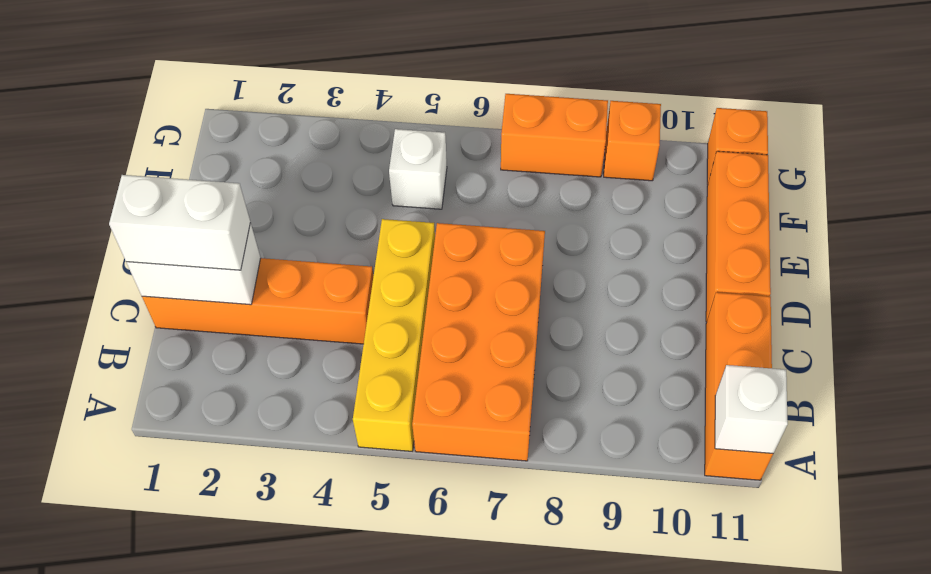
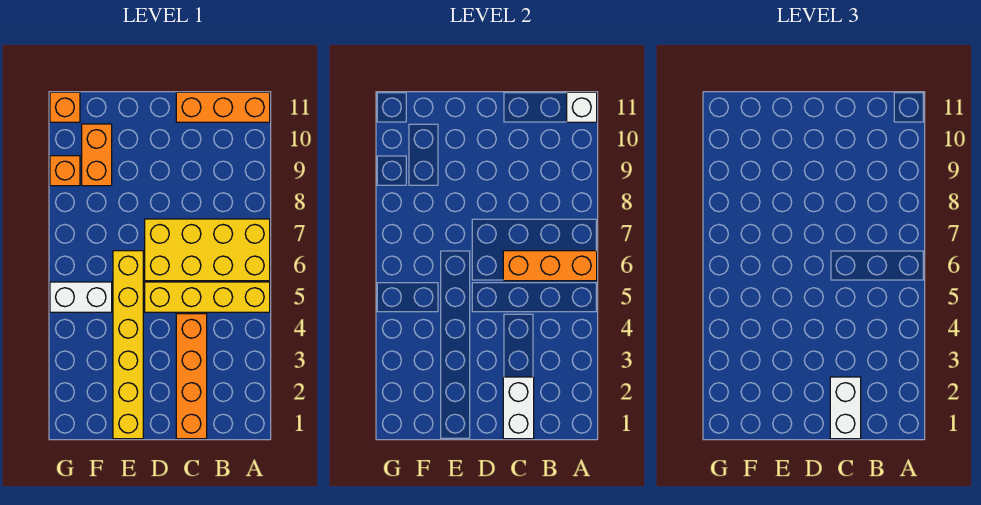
orange brick A6:D7 level 1 -> yellow brick A6:D7 level 1
orange brick D11:F11 level 1 -> orange brick A6:C6 level 2
none -> yellow brick E1:E6 level 1
white brick F5 level 1 -> white brick F5:G5 level 1
orange brick G7:G8 level 1 -> orange brick F9:F10 level 1

